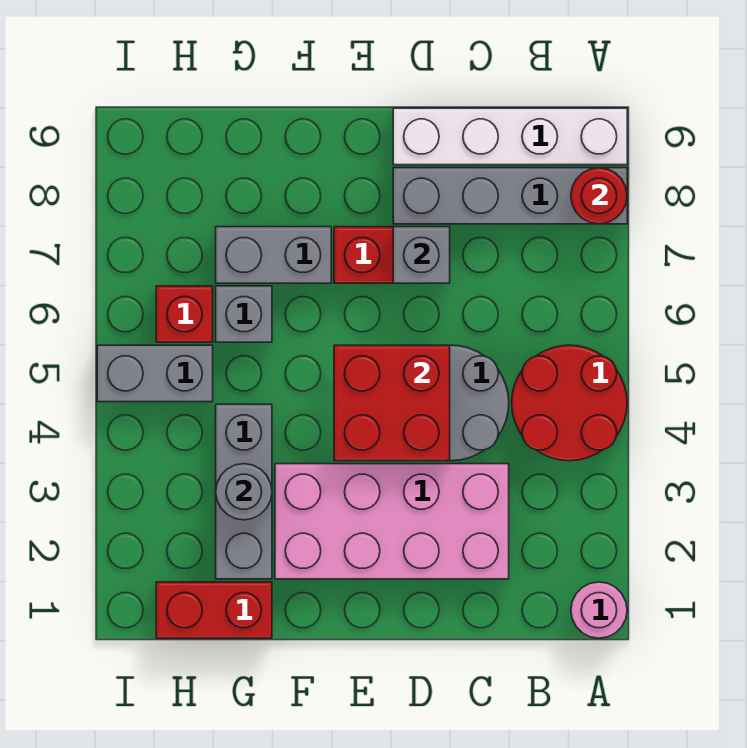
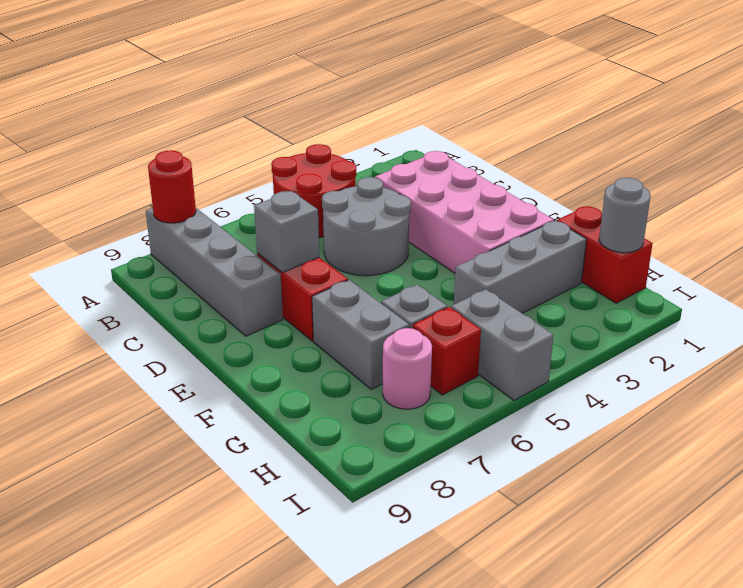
pink round brick A1 level 1 -> pink round brick H7 level 1
white brick A9:D9 level 1 -> none
red brick D4:E5 level 2 -> none
grey round brick G3 level 2 -> grey round brick H1 level 2

